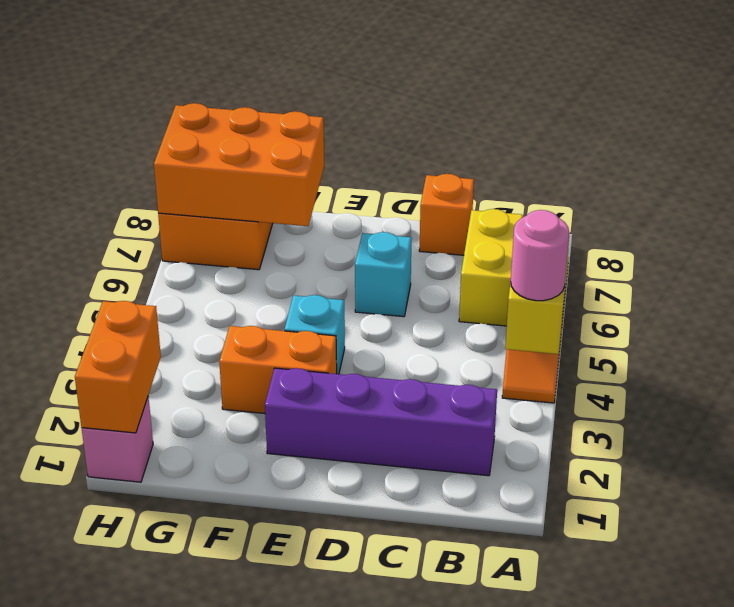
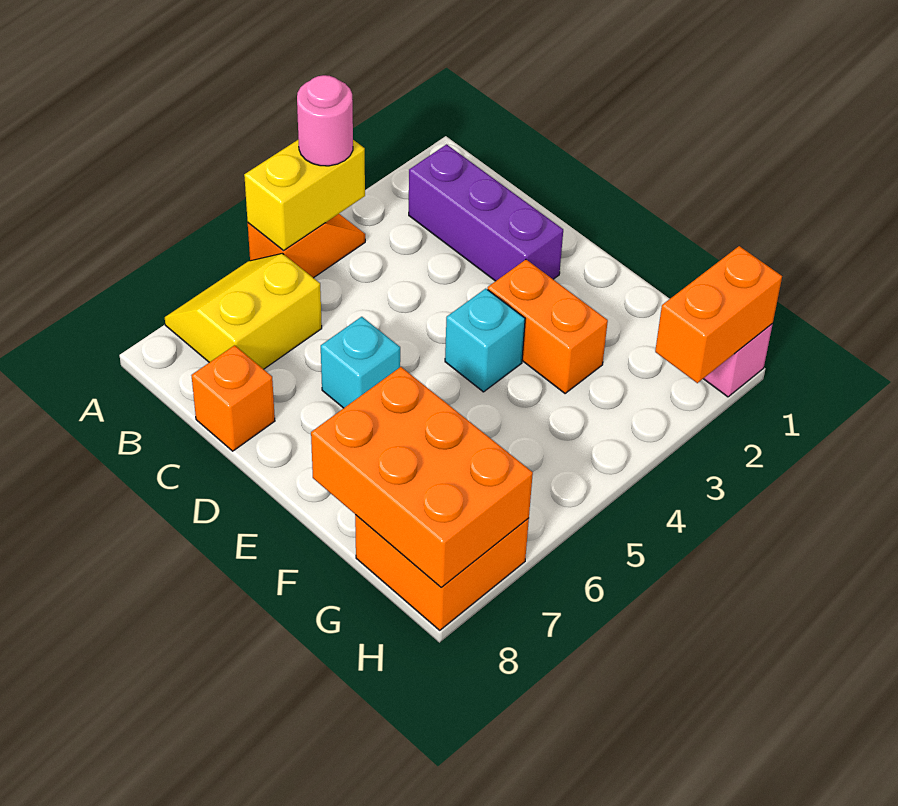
purple brick B2:E2 level 1 -> purple brick B2:D2 level 1

